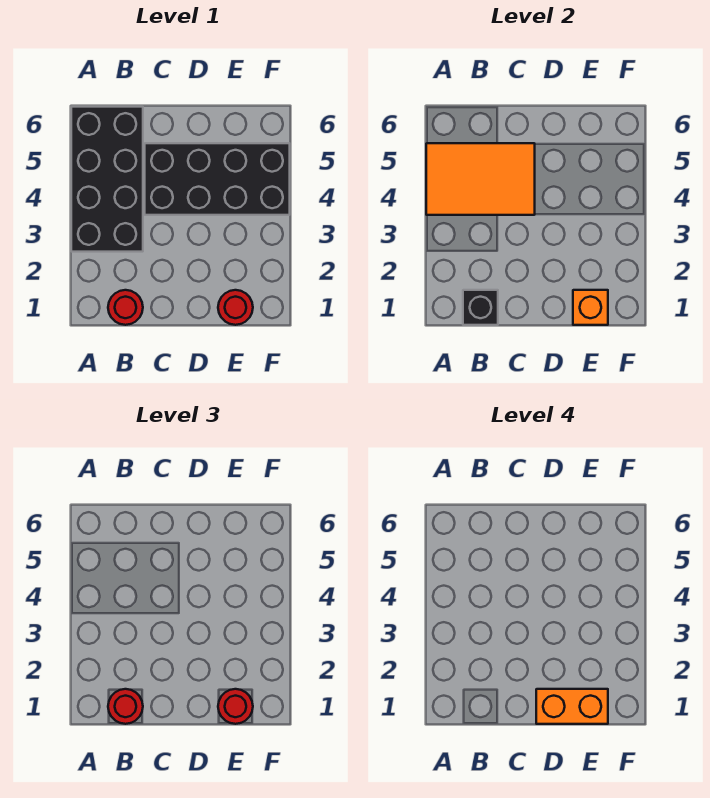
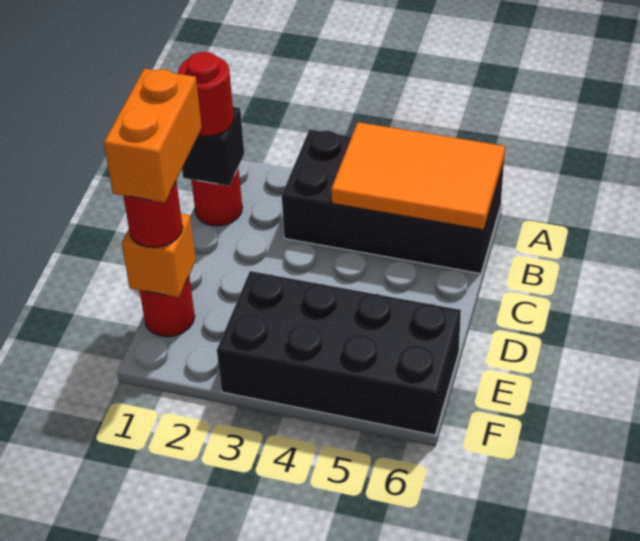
orange tile A4:C5 level 2 -> orange tile A4:B6 level 2
black brick C4:F5 level 1 -> black brick E3:F6 level 1

